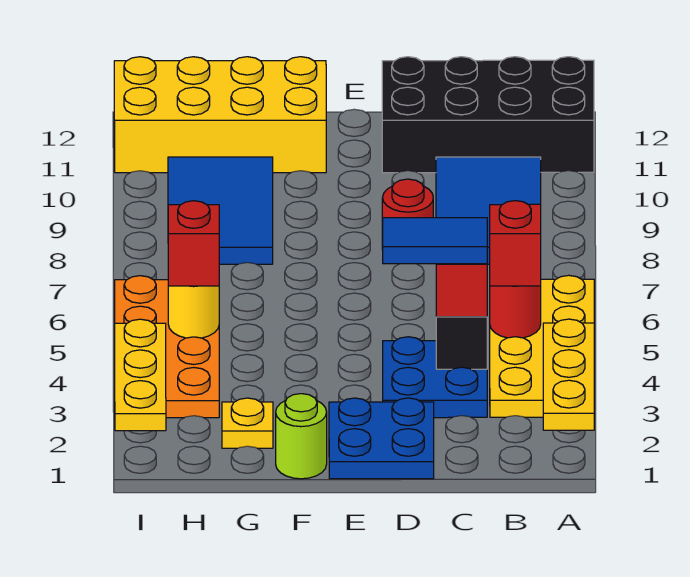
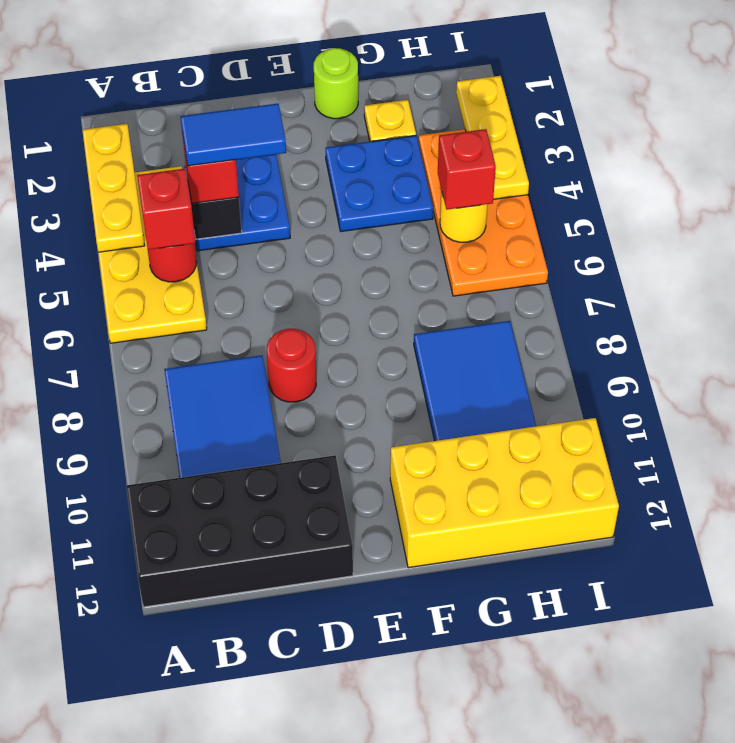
blue plate D1:E2 level 1 -> blue plate F3:G4 level 1

